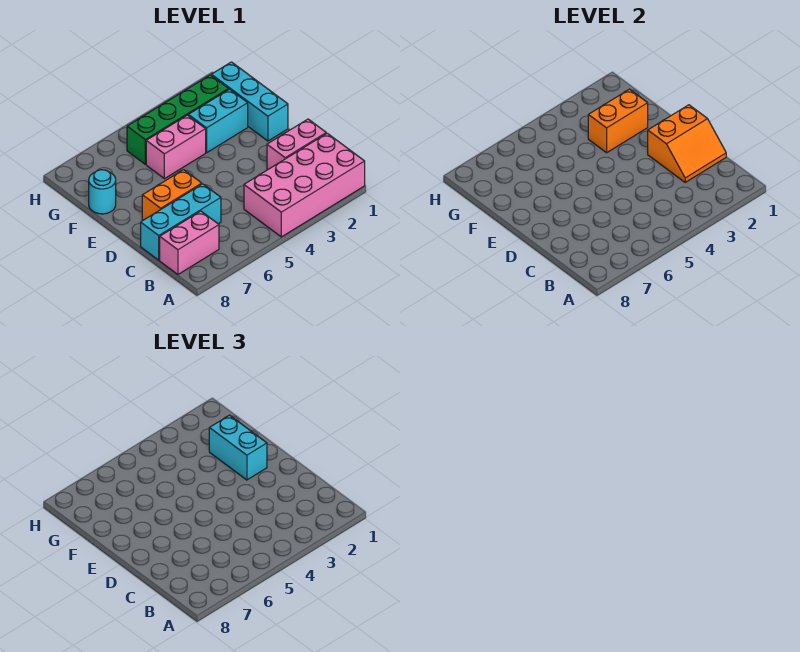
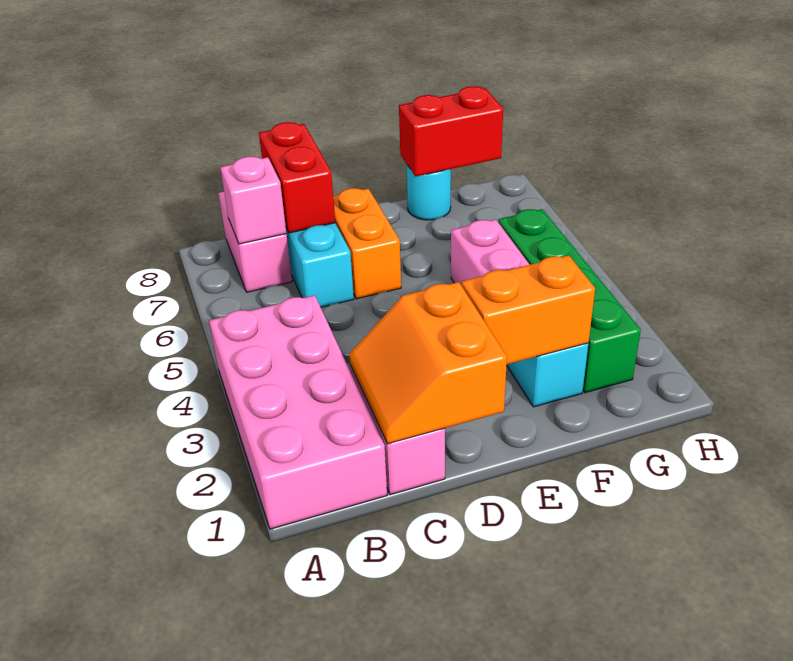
none -> pink brick B7 level 2
none -> red brick C7:C8 level 2
cyan brick E1:G1 level 1 -> none
cyan brick E2:F2 level 3 -> none
orange brick F2:F3 level 2 -> orange brick E2:F2 level 2
none -> red brick F8:G8 level 2

